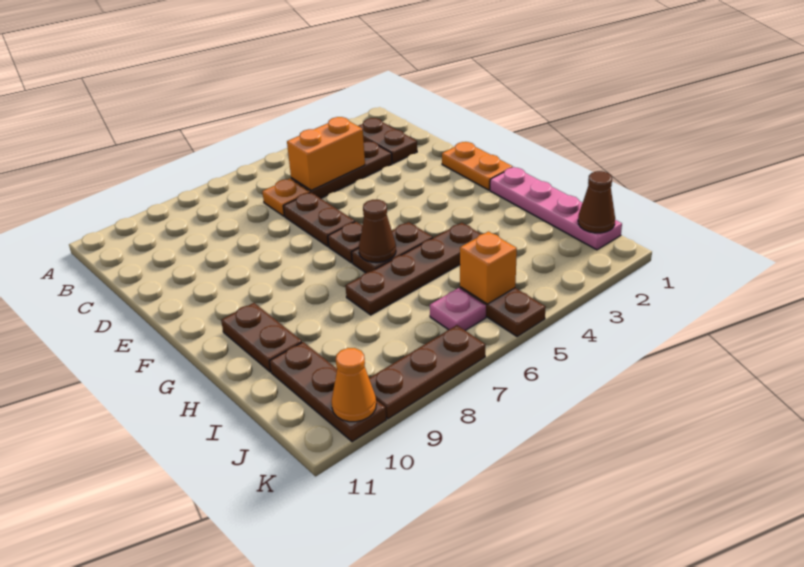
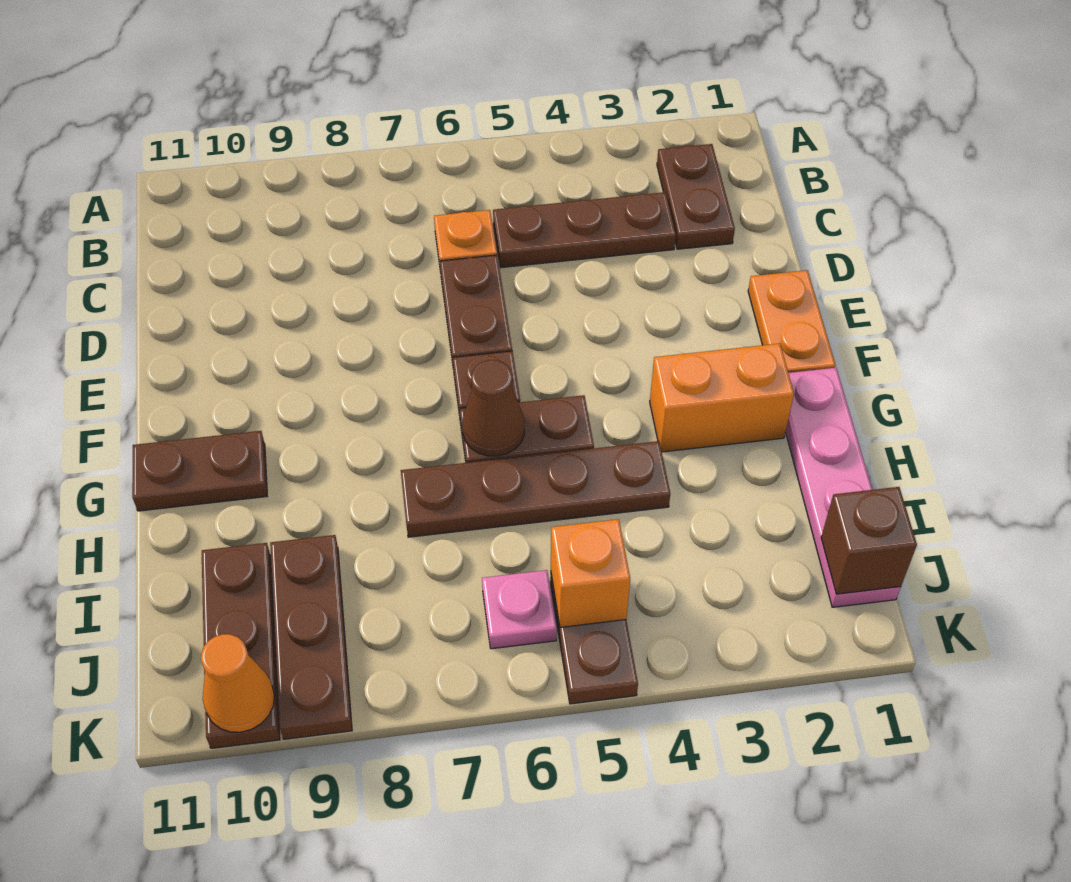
orange brick C4:C5 level 2 -> orange brick G2:G3 level 1
brown plate G10:H10 level 1 -> brown plate G10:G11 level 1
brown cone J1 level 2 -> brown brick J1 level 2
brown plate K7:K9 level 1 -> brown plate I9:K9 level 1

